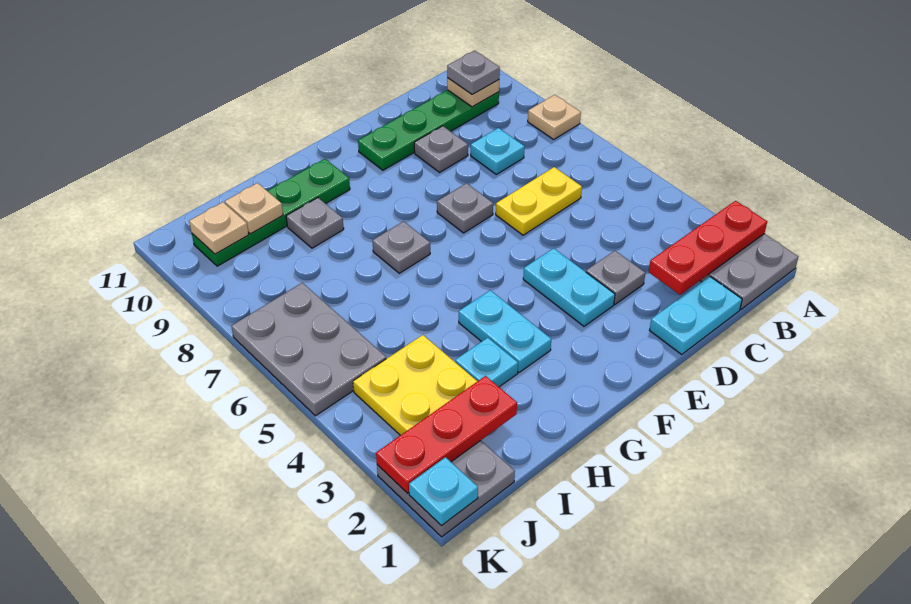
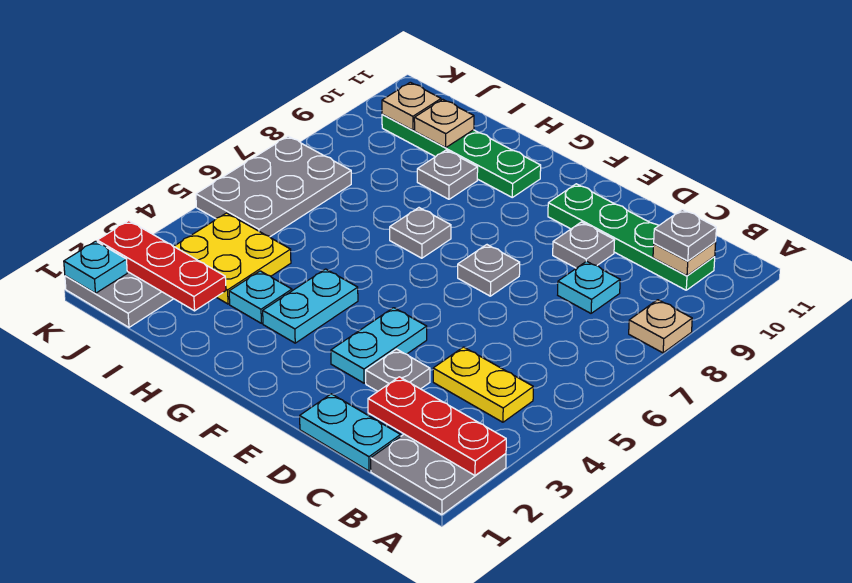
yellow plate C6:D6 level 1 -> yellow plate B4:C4 level 1

